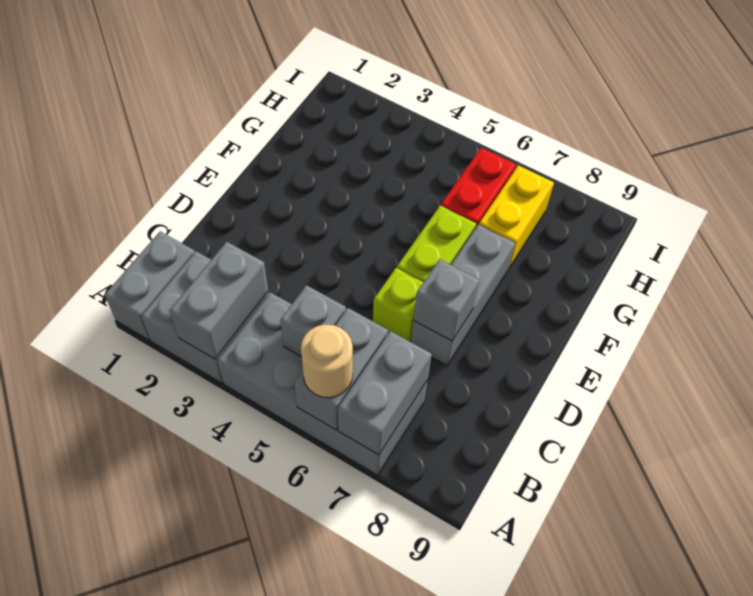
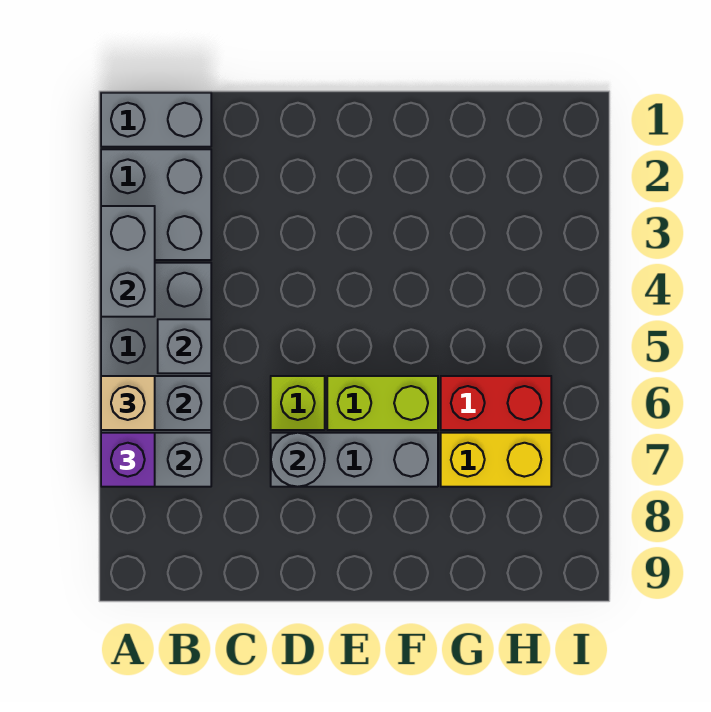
grey brick A3:B3 level 2 -> grey brick A3:A4 level 2
tan round brick A6 level 3 -> tan brick A6 level 3
none -> purple brick A7 level 3
grey brick D7 level 2 -> grey round brick D7 level 2

